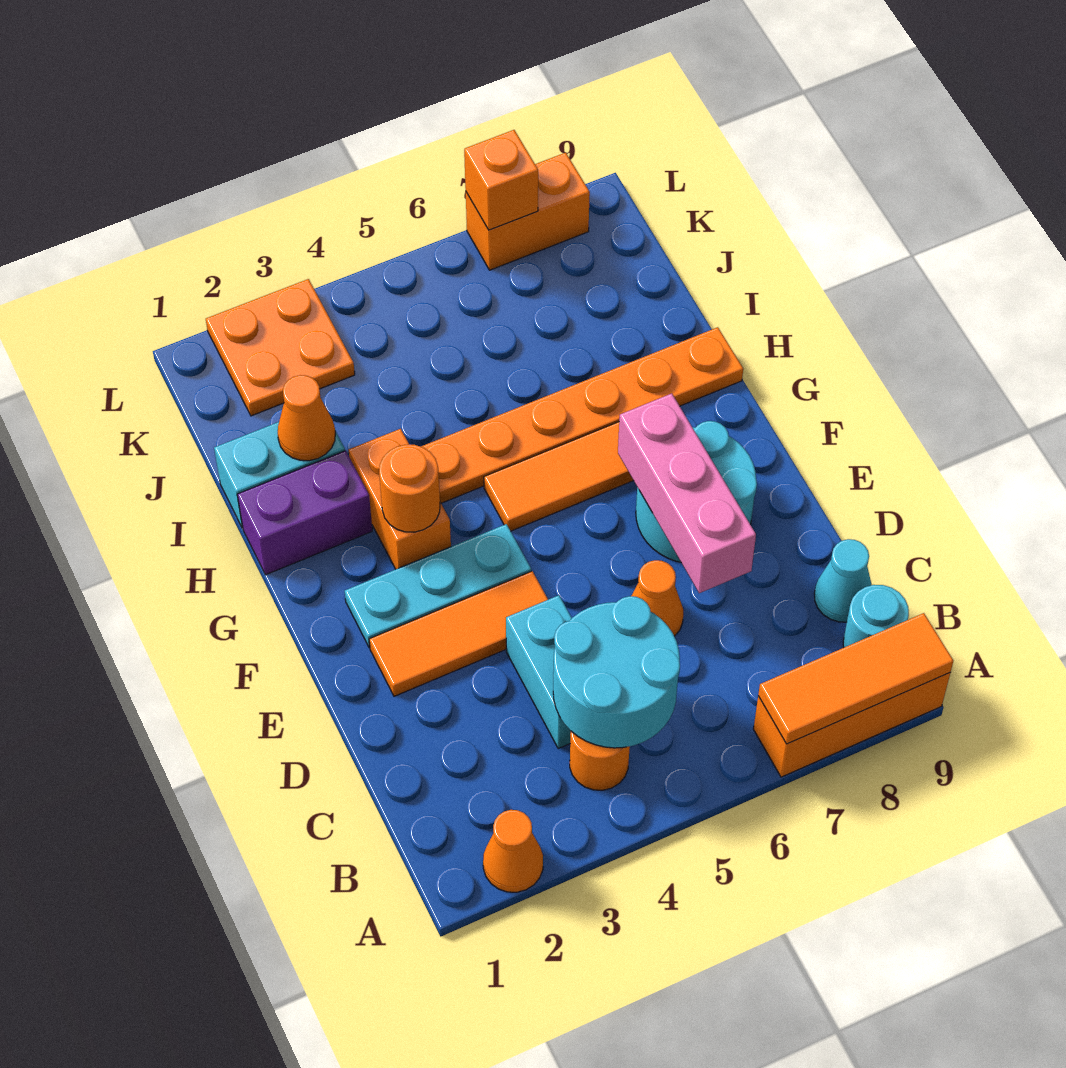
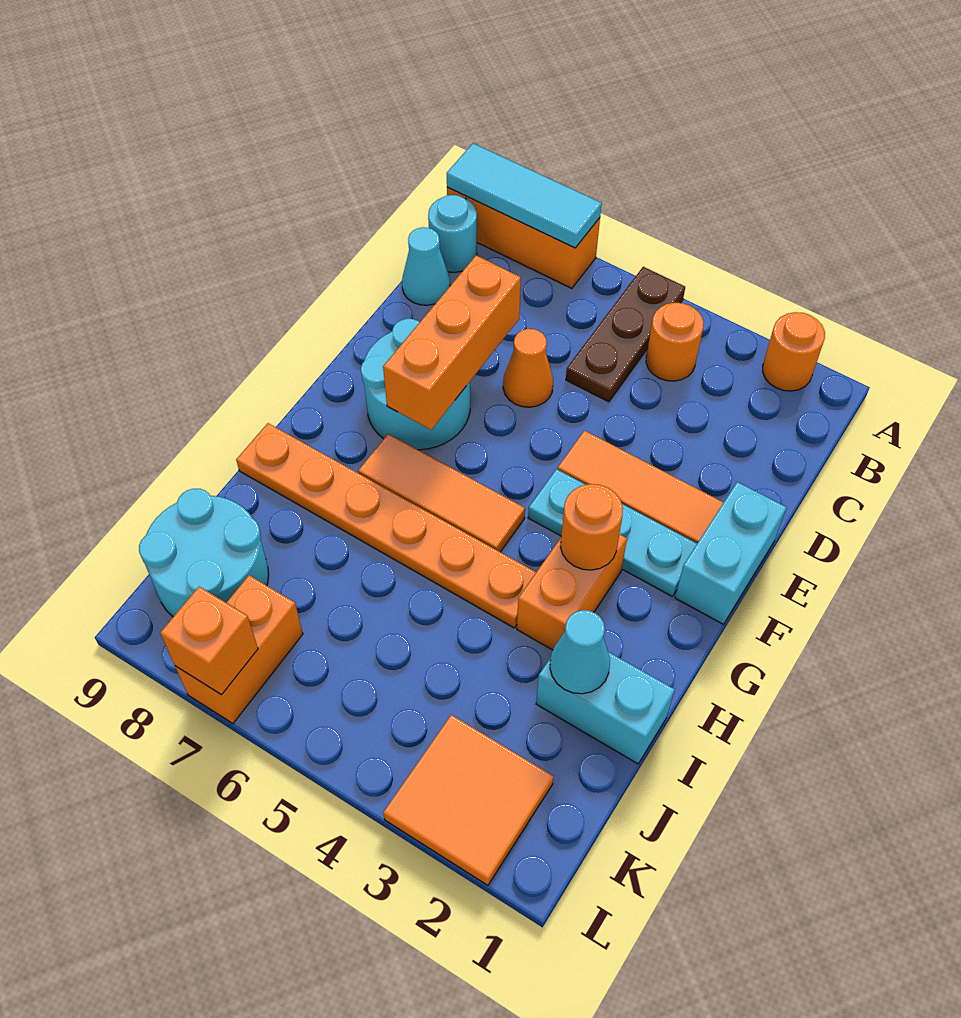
orange cone A2 level 1 -> orange round brick A2 level 1
none -> brown plate A5:C5 level 1
orange tile A7:A9 level 2 -> cyan tile A7:A9 level 2
cyan round brick B4:C5 level 2 -> cyan round brick J8:K9 level 1
cyan brick C4:D4 level 1 -> cyan brick E1:F1 level 1
pink brick D7:F7 level 2 -> orange brick D7:F7 level 2
purple brick H1:H2 level 1 -> none
orange cone I2 level 2 -> cyan cone I2 level 2
orange plate K2:L3 level 1 -> orange tile K2:L3 level 1
orange brick L7:L8 level 1 -> orange brick K7:L7 level 1

